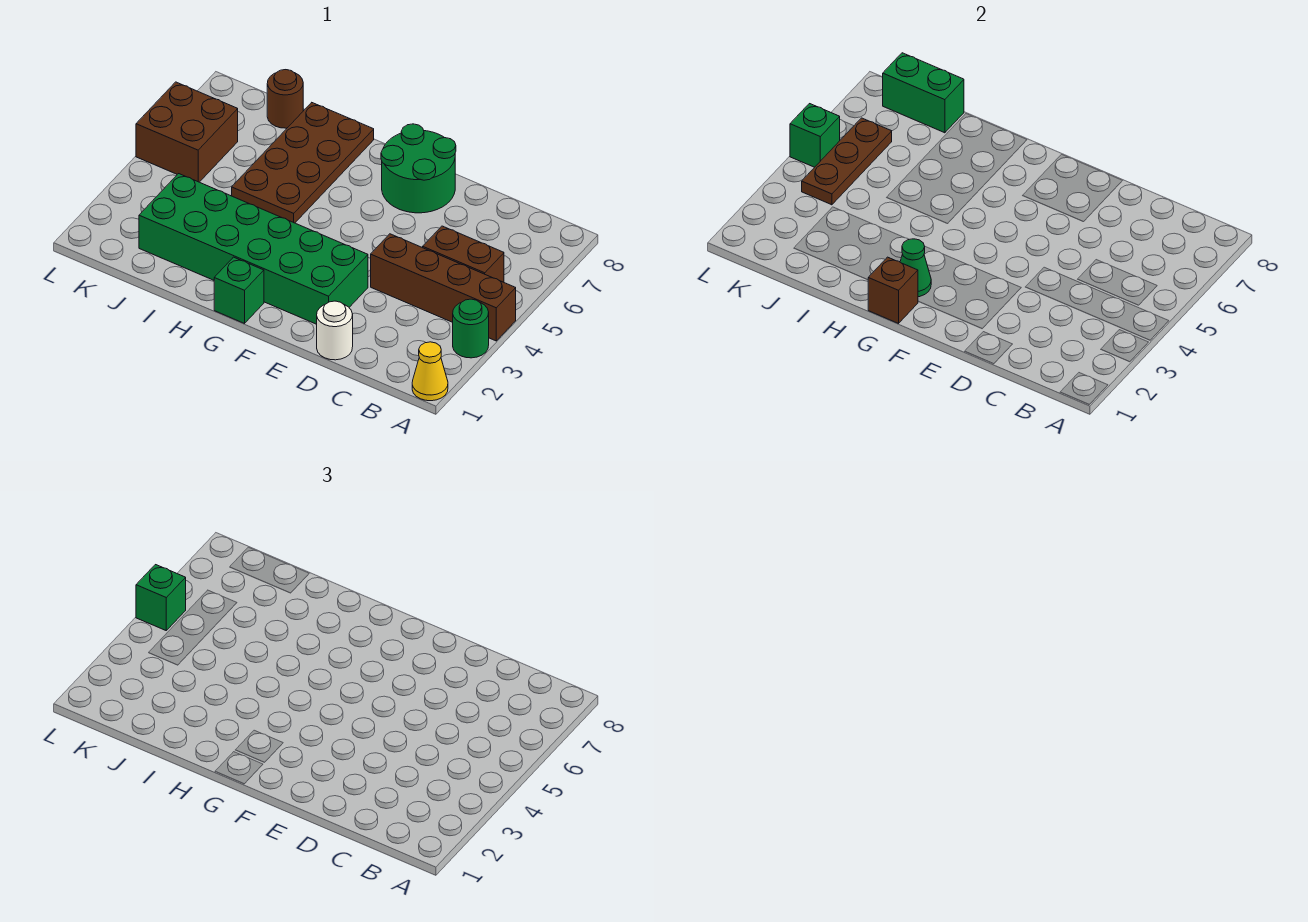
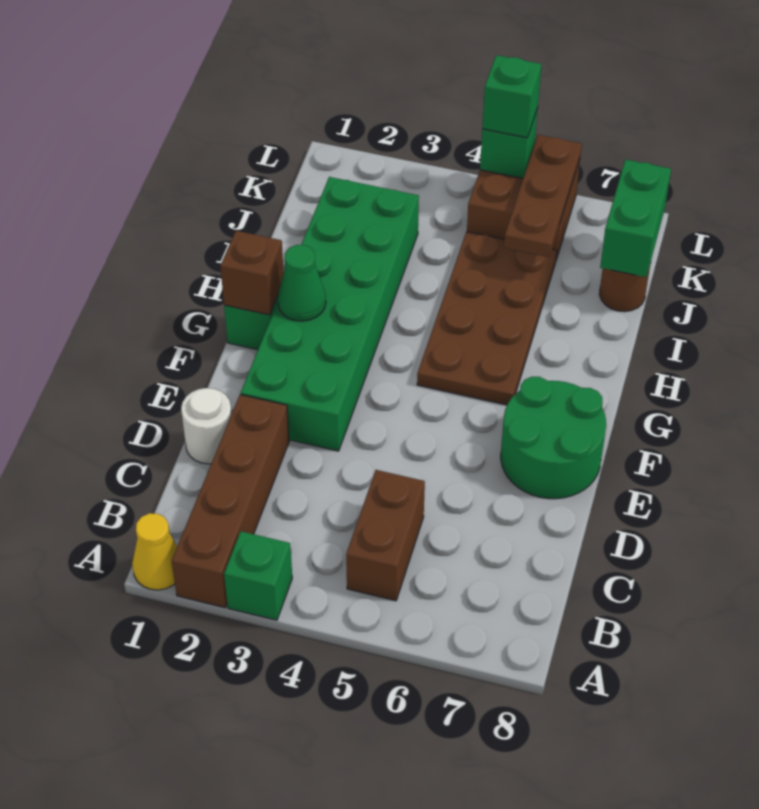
green round brick A3 level 1 -> green brick A3 level 1
brown brick A4:D4 level 1 -> brown brick A2:D2 level 1
brown plate H5:I8 level 1 -> brown plate G5:J6 level 1
brown plate K4:K6 level 2 -> brown plate J6:L6 level 2

